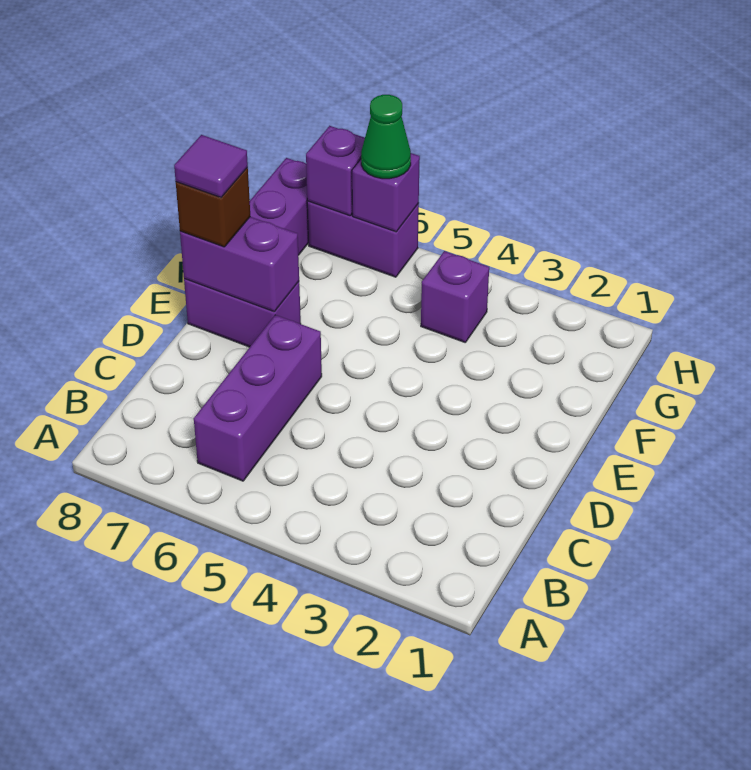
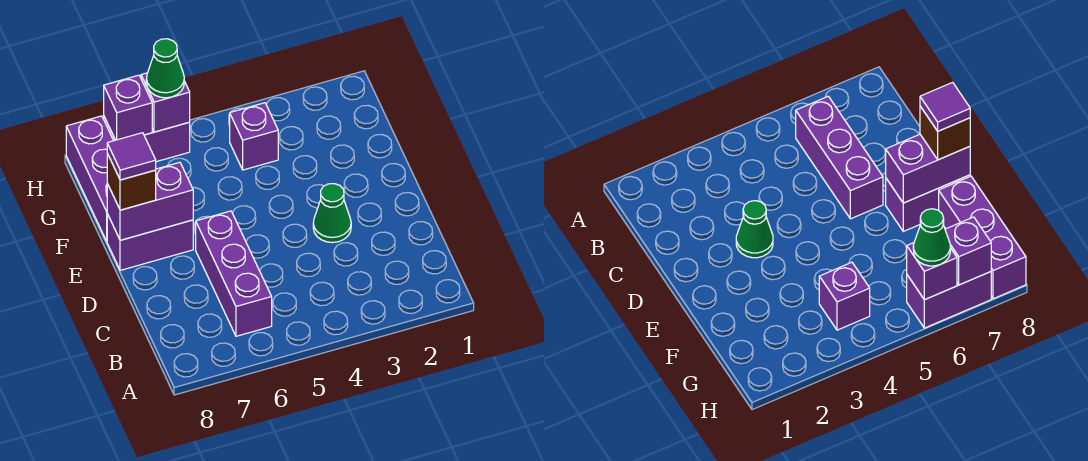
none -> green cone D3 level 1

